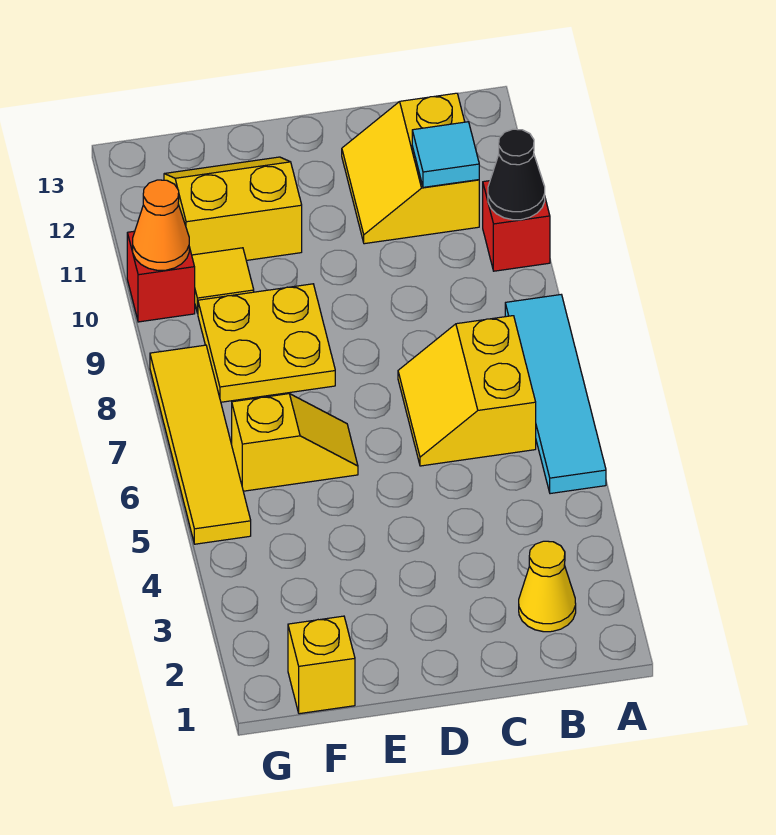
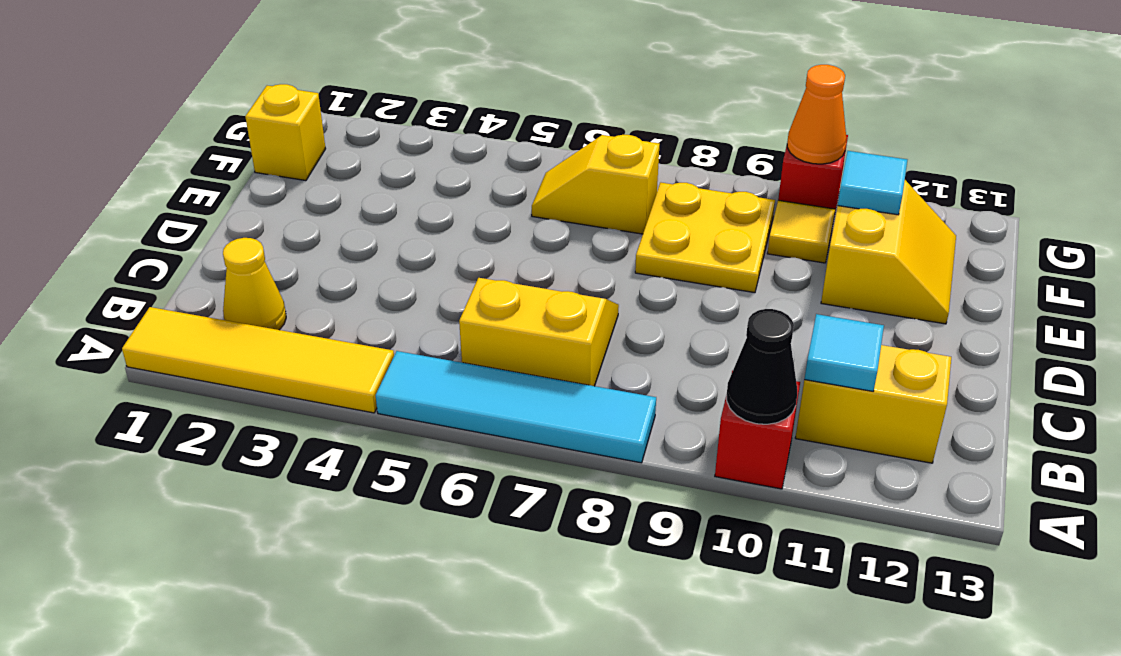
yellow slope E6:F6 level 1 top F -> yellow slope F6:F7 level 1 top 7
none -> cyan tile F11 level 2
yellow tile G5:G8 level 1 -> yellow tile A1:A4 level 1

